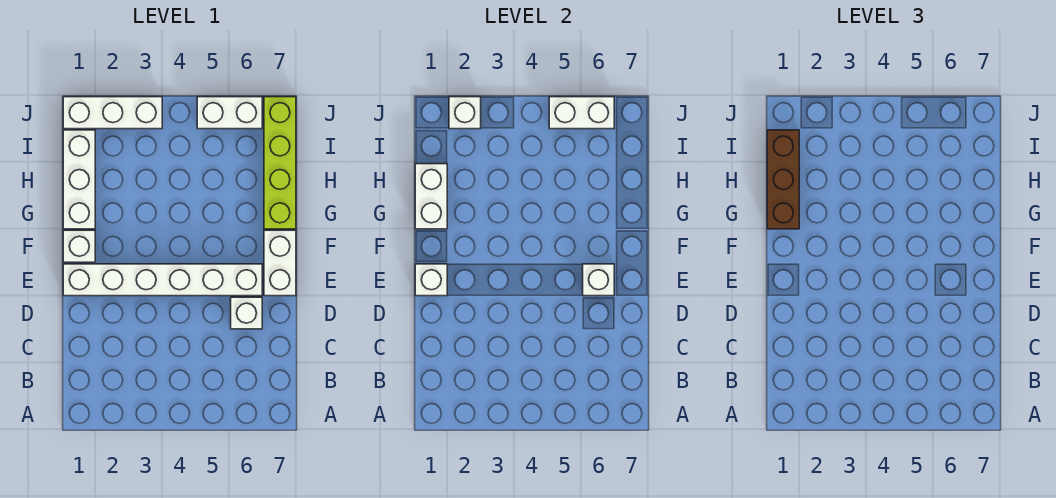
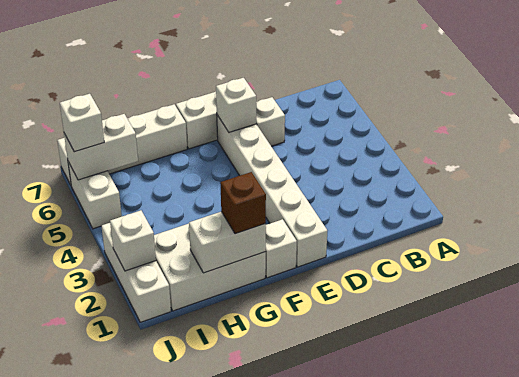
white brick E1 level 2 -> white brick J6 level 3
white brick G1:I1 level 1 -> white brick G1:I2 level 1
brown brick G1:I1 level 3 -> brown brick G1 level 3
lime brick G7:J7 level 1 -> white brick G7:J7 level 1
white brick J5:J6 level 2 -> white brick I6:J6 level 2

